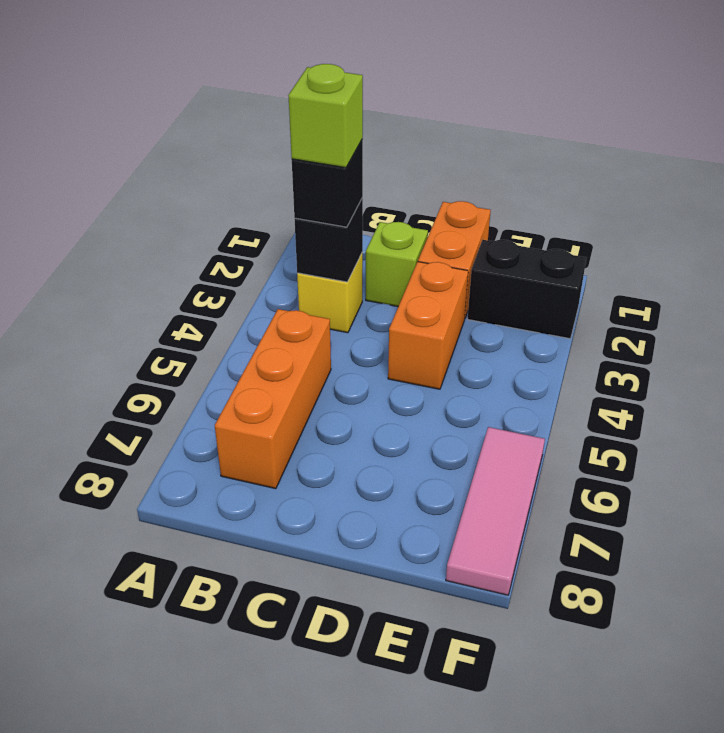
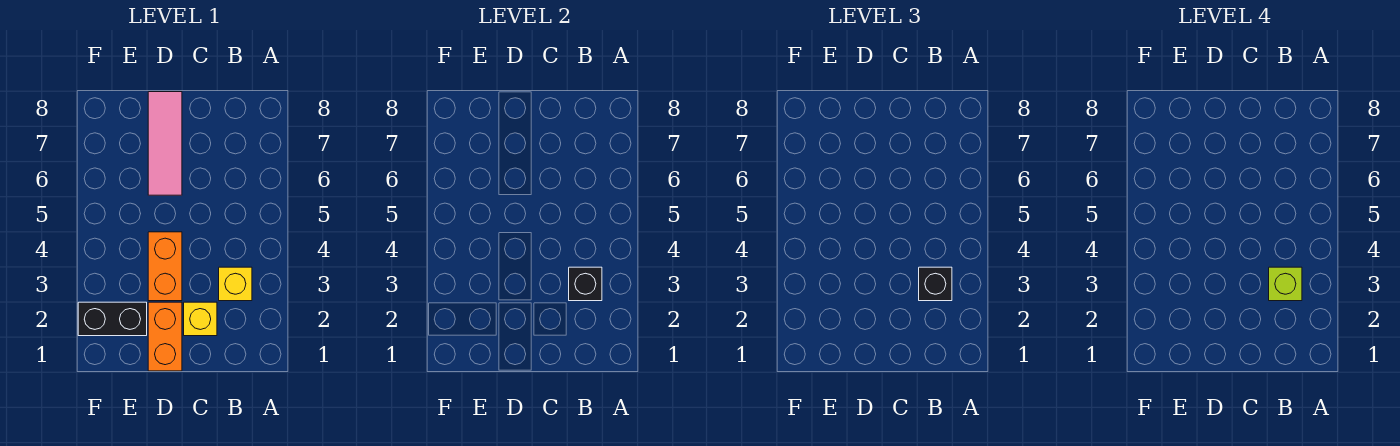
orange brick B5:B7 level 1 -> none
lime brick C2 level 1 -> yellow brick C2 level 1
pink tile F6:F8 level 1 -> pink tile D6:D8 level 1

